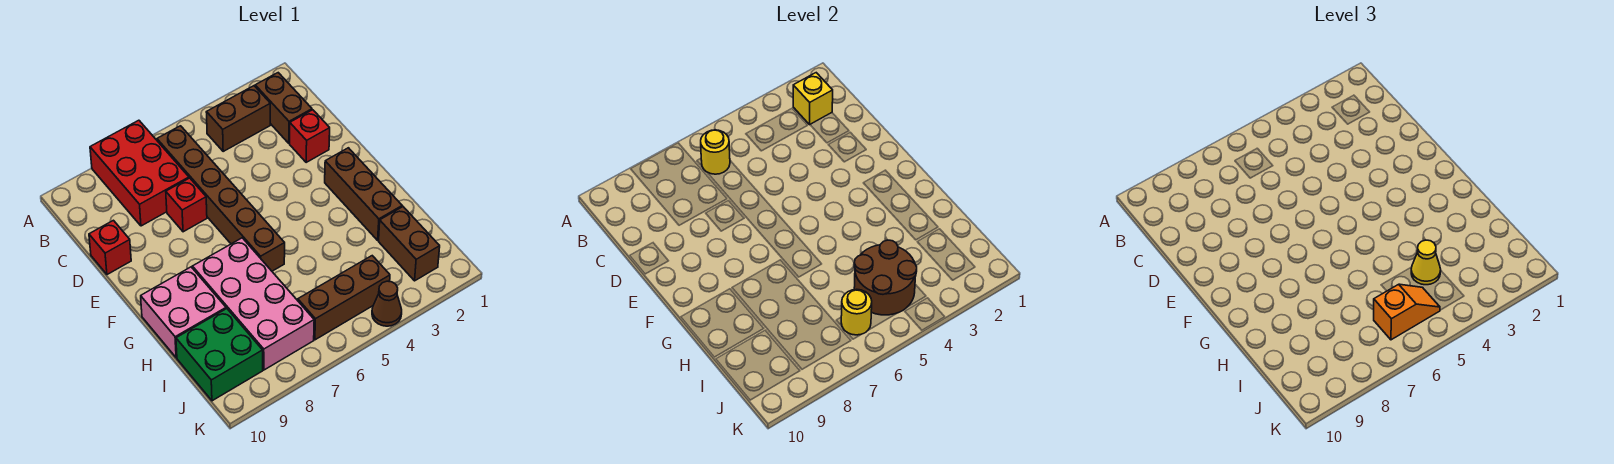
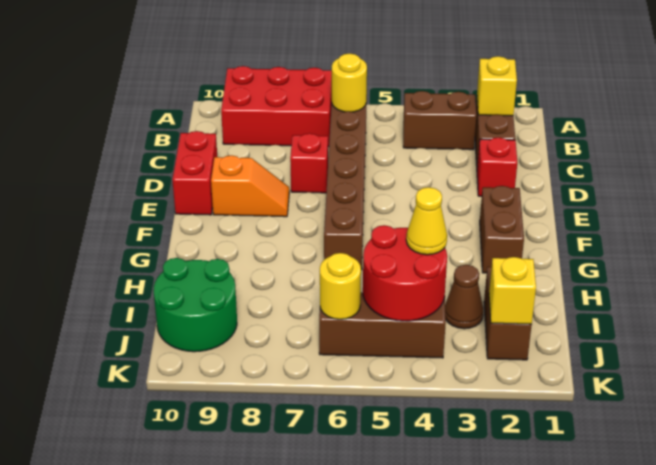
red brick A7:C8 level 1 -> red brick A7:B9 level 1
red brick D10 level 1 -> red brick D10:E10 level 1
brown brick F2:H2 level 1 -> brown brick F2:G2 level 1
pink brick G7:J8 level 1 -> none
pink brick G9:H10 level 1 -> none
brown round brick I4:J5 level 2 -> red round brick I4:J5 level 2
green brick I9:J10 level 1 -> green round brick I9:J10 level 1
none -> yellow brick J2 level 2
orange slope J5:J6 level 3 top 6 -> orange slope E8:E9 level 1 top 9
brown cone K4 level 1 -> brown cone I3 level 1

